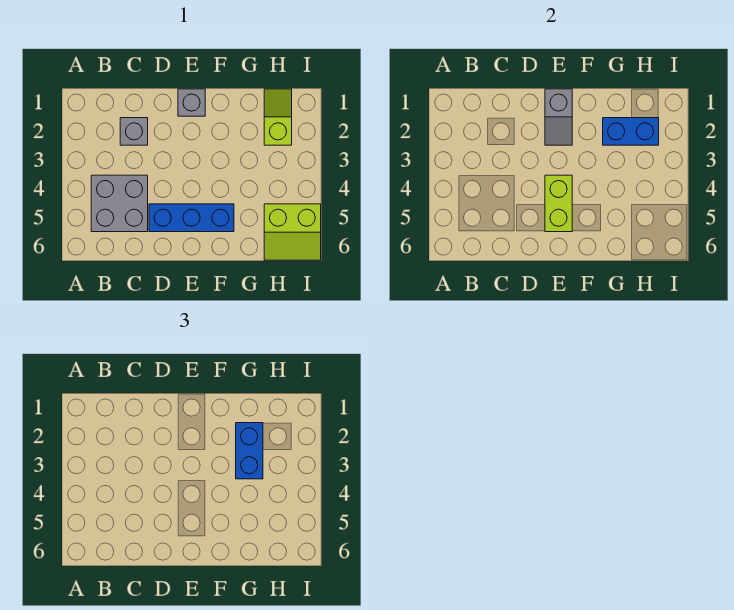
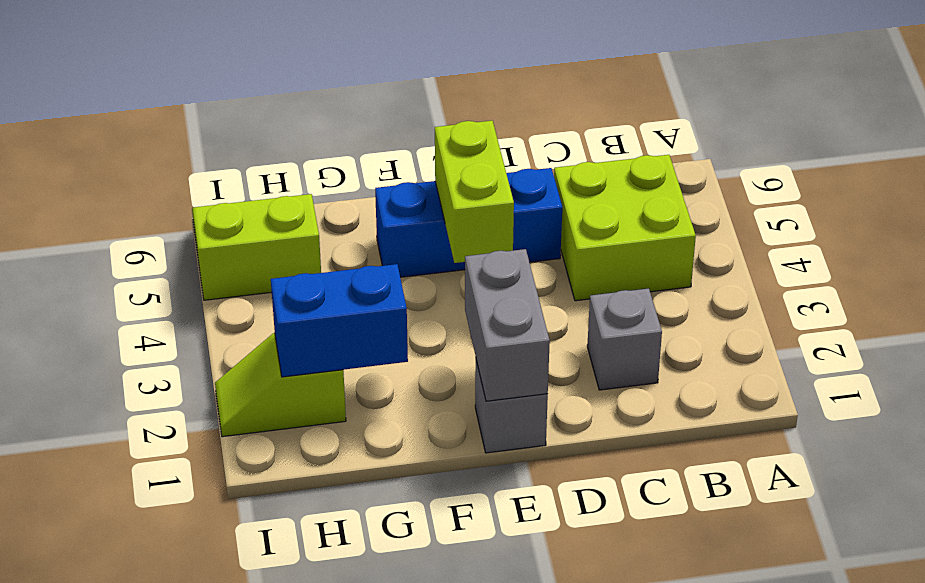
grey brick B4:C5 level 1 -> lime brick B4:C5 level 1
grey slope E1:E2 level 2 top 1 -> grey brick E1:E2 level 2
blue brick G2:G3 level 3 -> none
lime slope H1:H2 level 1 top 2 -> lime slope H2:I2 level 1 top H

